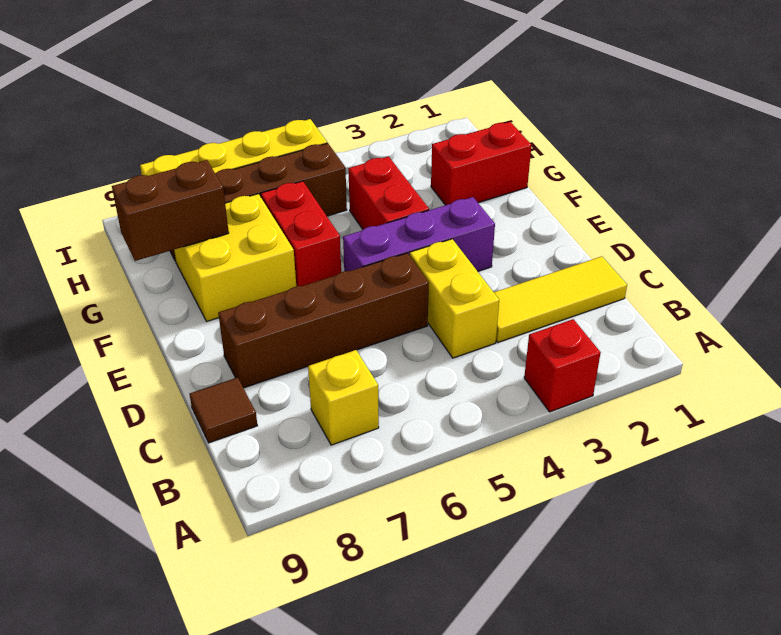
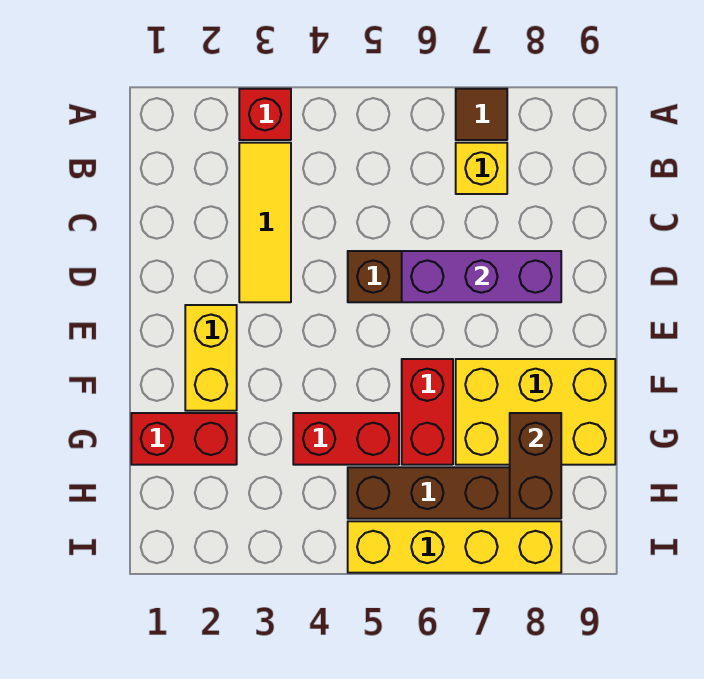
yellow tile C1:C3 level 1 -> yellow tile B3:D3 level 1
yellow brick C4:D4 level 1 -> yellow brick E2:F2 level 1
brown tile C9 level 1 -> brown tile A7 level 1
purple brick E3:E5 level 1 -> purple brick D6:D8 level 2
red brick F4:G4 level 1 -> red brick G4:G5 level 1
yellow brick F7:G8 level 1 -> yellow brick F7:G9 level 1
brown brick G8:G9 level 2 -> brown brick G8:H8 level 2

